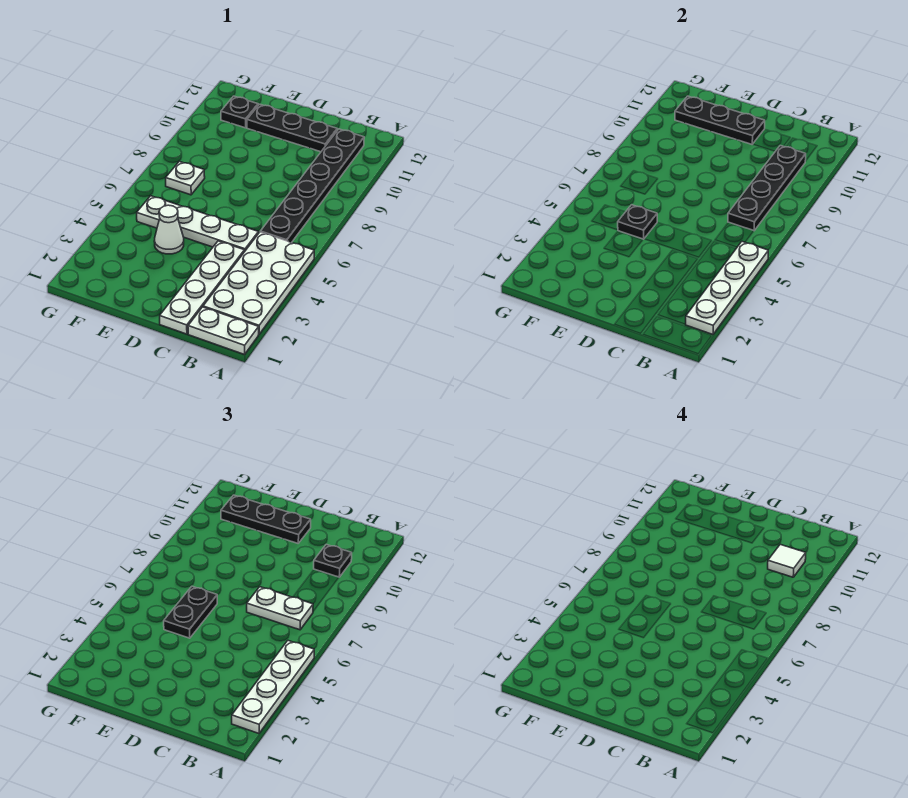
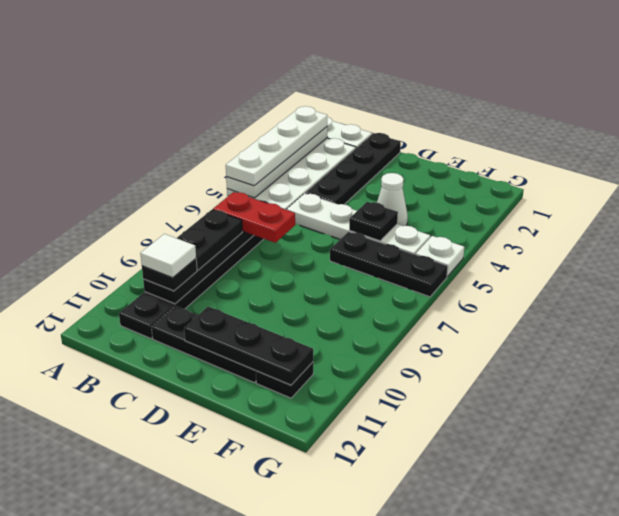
white plate B7:C7 level 3 -> red plate B7:C7 level 3
white plate C1:C4 level 1 -> black plate C1:C4 level 1
black plate D11:F11 level 3 -> black plate E6:G6 level 1
black plate E5:E6 level 3 -> black plate B8:B9 level 3
white plate F7 level 1 -> white plate G5 level 1

